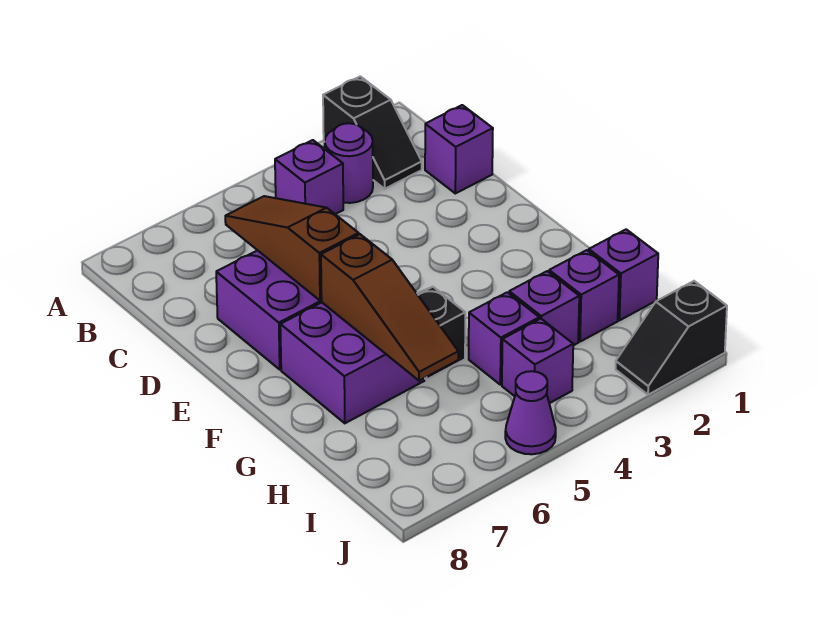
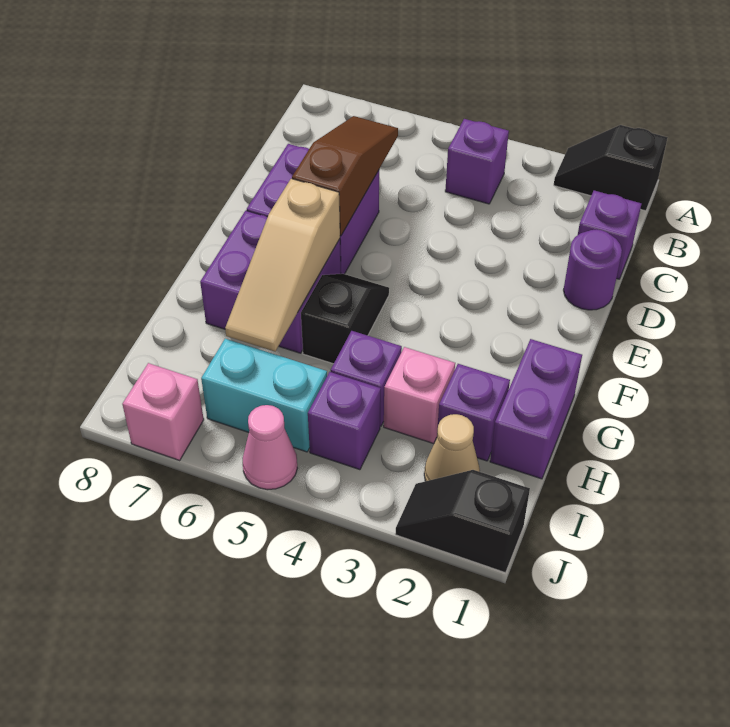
black slope A2:B2 level 1 top A -> black slope A1:A2 level 1 top 1
purple round brick B3 level 1 -> purple round brick D1 level 1
brown slope F6:H6 level 2 top F -> tan slope F6:H6 level 2 top F
purple brick H1 level 1 -> purple brick G1:H1 level 1
purple brick H3 level 1 -> pink brick H3 level 1
none -> tan cone I2 level 1
none -> cyan brick I5:I6 level 1
purple cone J5 level 1 -> pink cone J5 level 1
none -> pink brick J7 level 1

